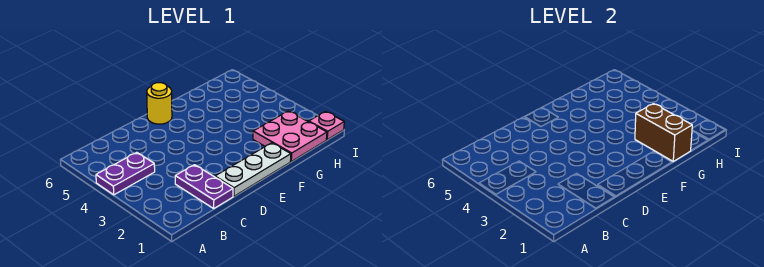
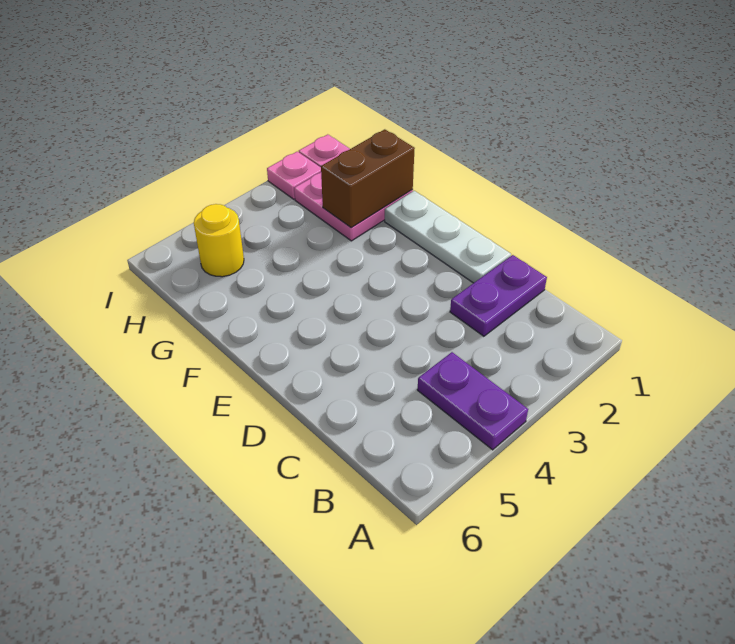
yellow round brick E6 level 1 -> yellow round brick H5 level 1
none -> pink plate I2 level 1

